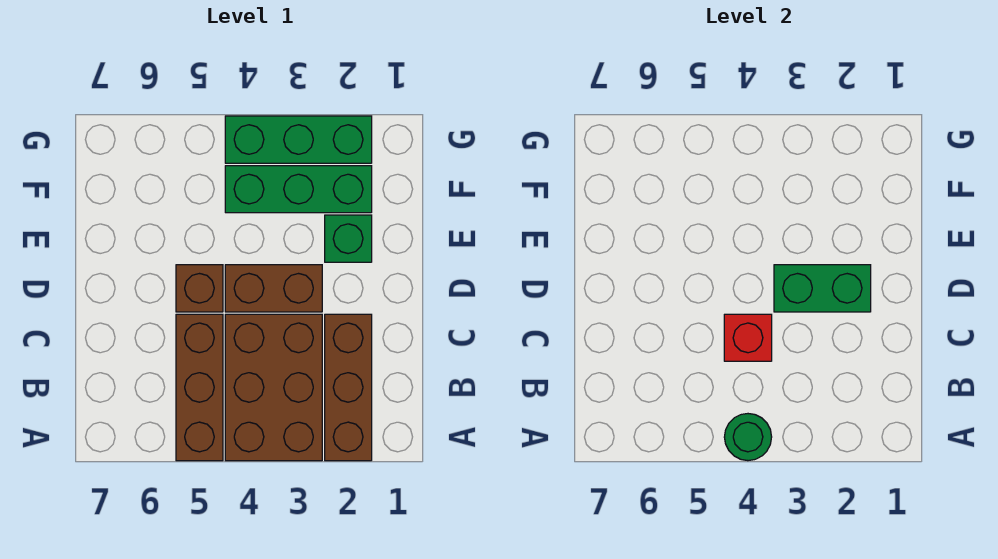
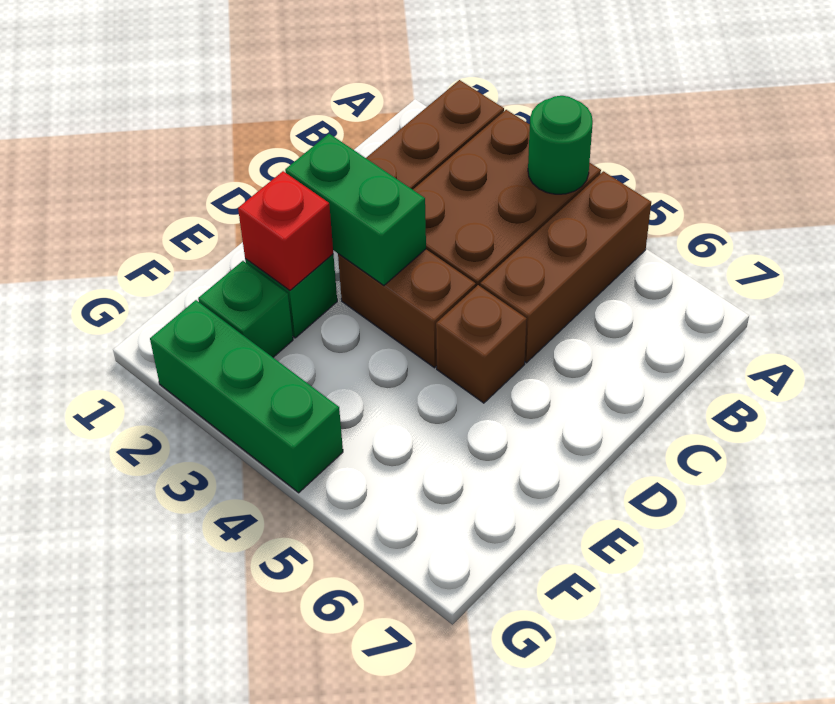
red brick C4 level 2 -> red brick E2 level 2
green brick F2:F4 level 1 -> green brick F2 level 1

